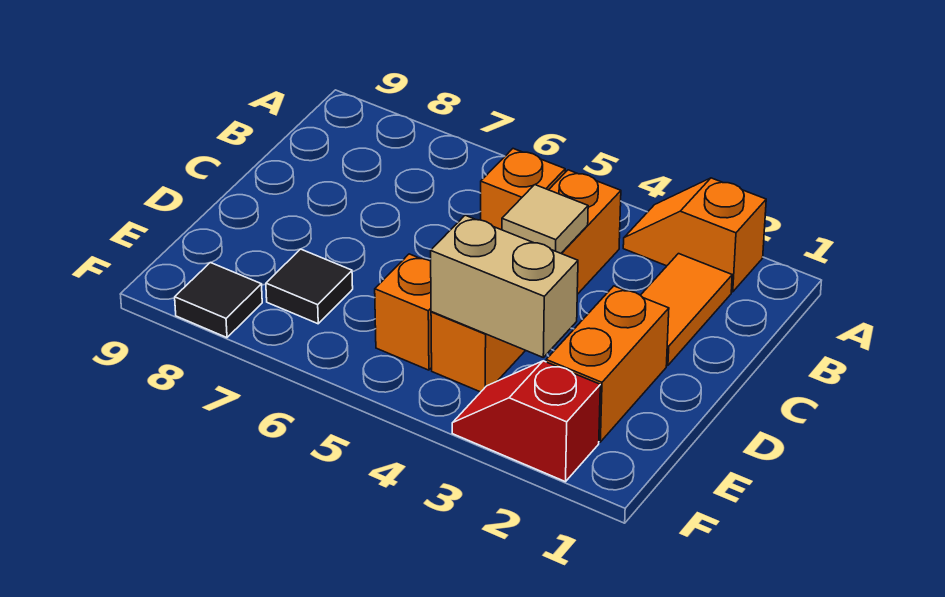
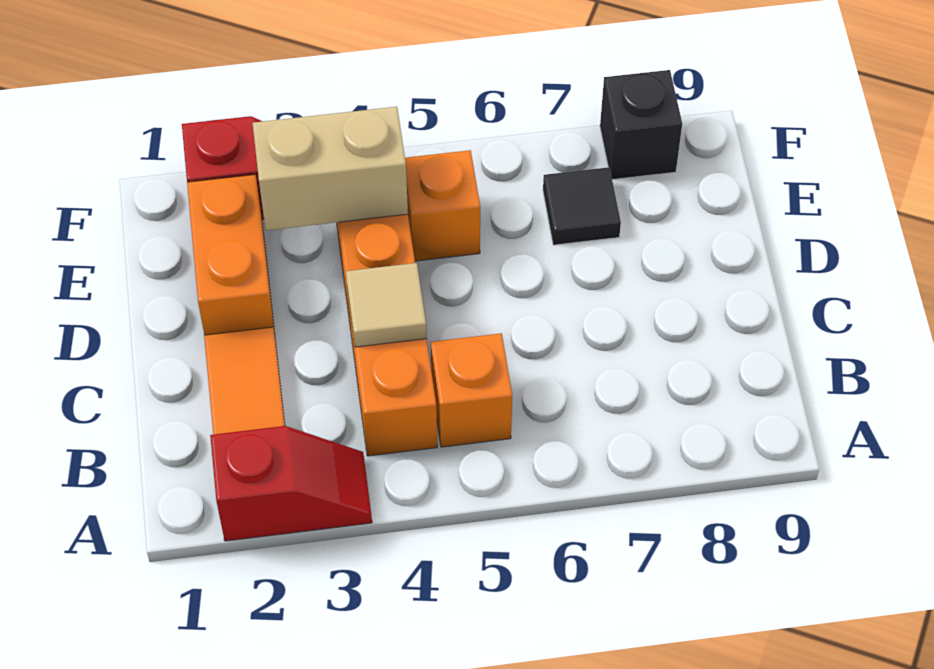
orange slope A2:A3 level 1 top 2 -> red slope A2:A3 level 1 top 2
black tile F8 level 1 -> black brick F8 level 1

